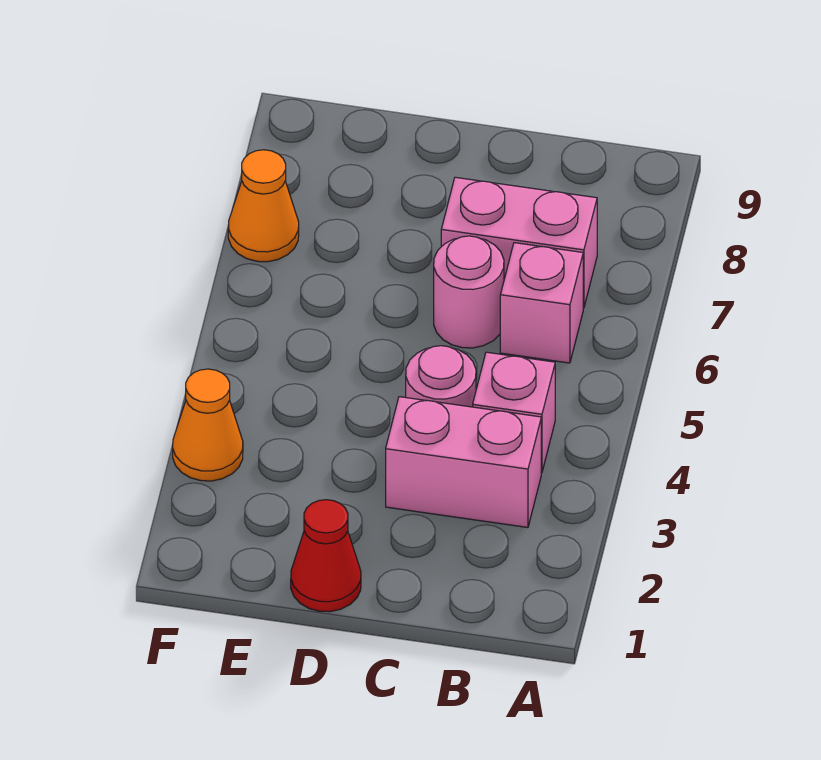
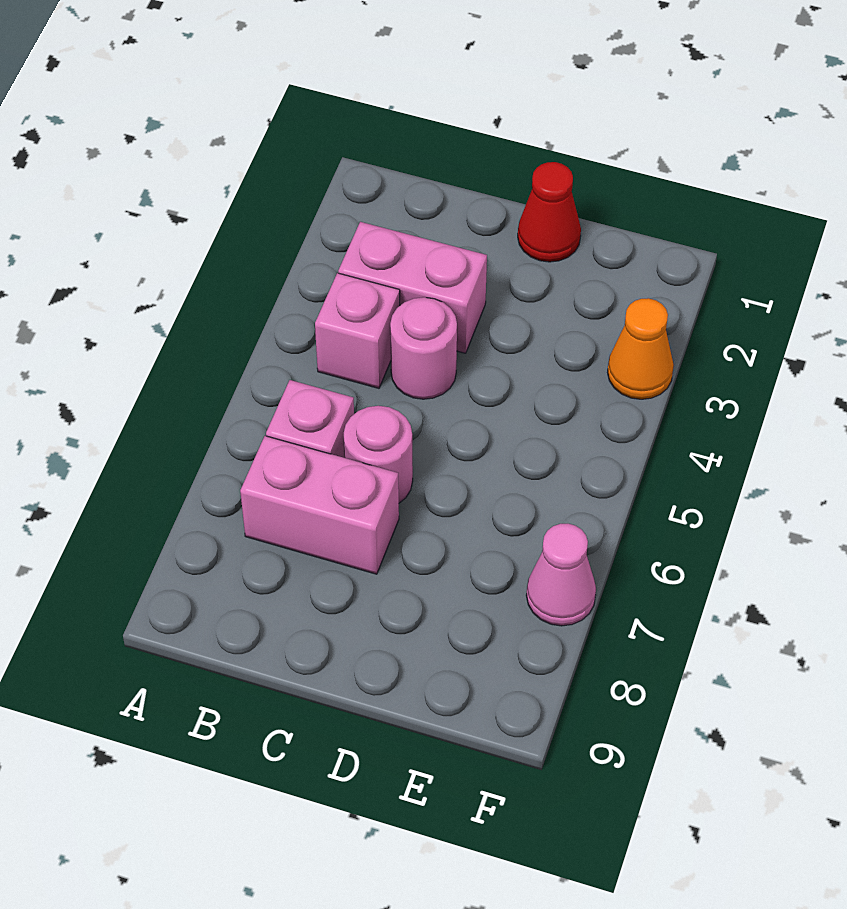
orange cone F7 level 1 -> pink cone F7 level 1

